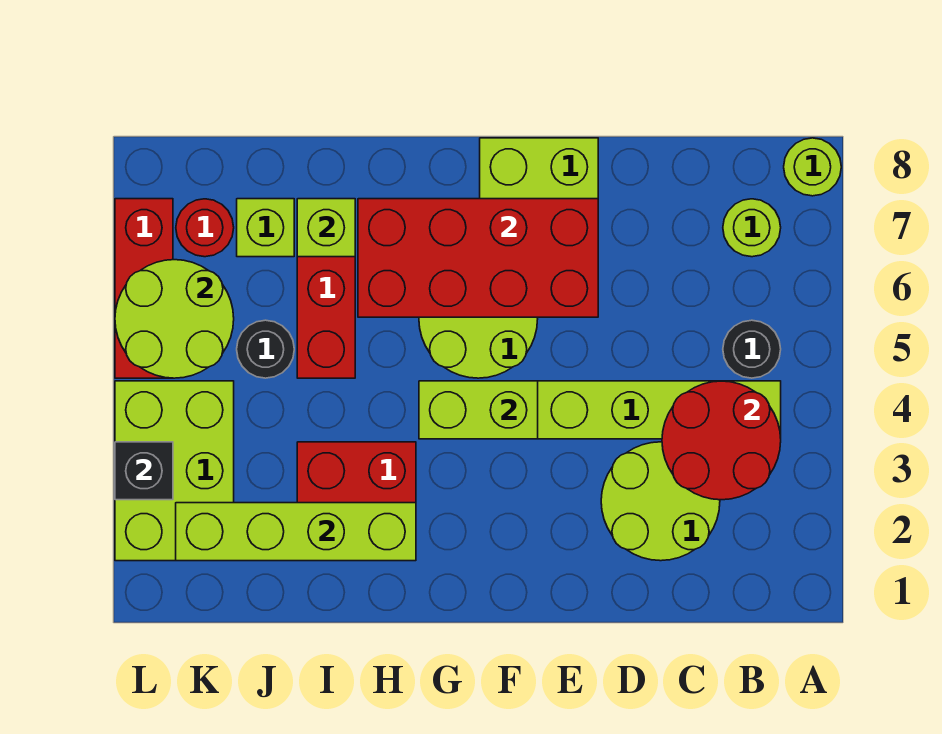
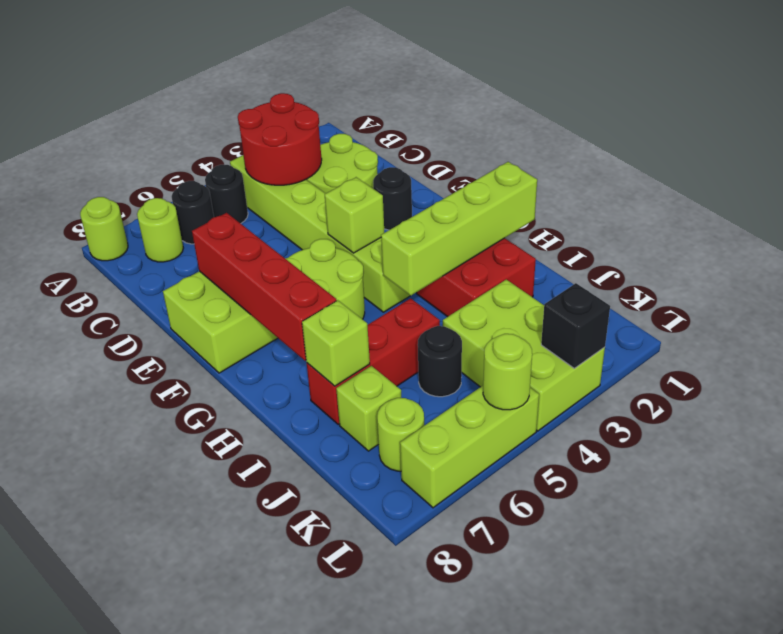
none -> black round brick B6 level 1
none -> black round brick E2 level 1
red brick E6:H7 level 2 -> red brick E7:H7 level 2
lime brick F4:G4 level 2 -> lime brick F4 level 2
lime brick H2:K2 level 2 -> lime brick H1:H4 level 2
lime brick K2:L4 level 1 -> lime brick J3:L4 level 1
lime round brick K5:L6 level 2 -> lime round brick L5 level 2
red round brick K7 level 1 -> lime round brick K7 level 1
red brick L5:L7 level 1 -> lime brick L5:L7 level 1

